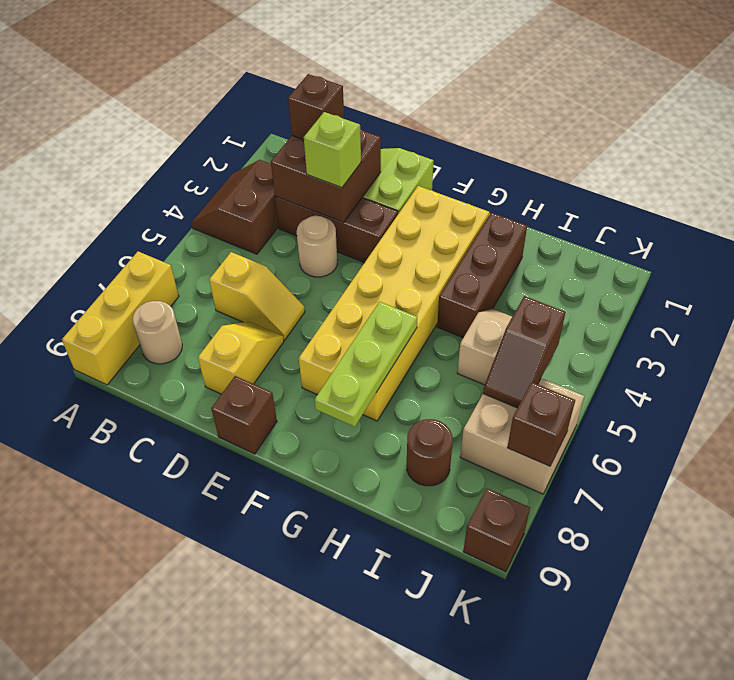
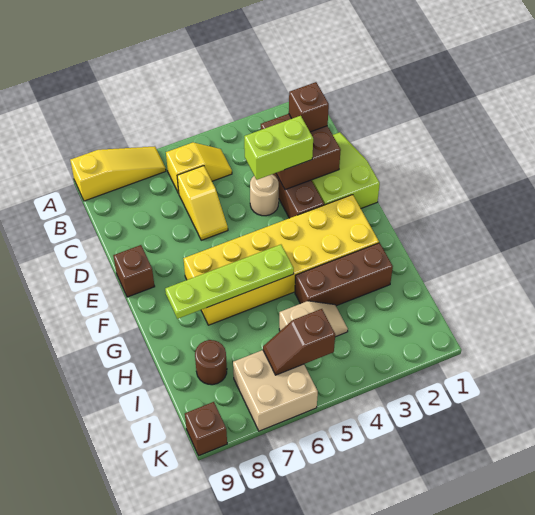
brown slope A3:B4 level 1 top B -> none
yellow brick A7:A9 level 1 -> yellow slope A7:A9 level 1 top 9
tan round brick B8 level 1 -> none
lime brick D3 level 3 -> lime brick D3:D4 level 3
yellow slope D7:D8 level 1 top 8 -> yellow slope B5:B6 level 1 top 6
lime plate G6:G8 level 2 -> lime plate G5:G8 level 2
brown brick K7 level 2 -> none

